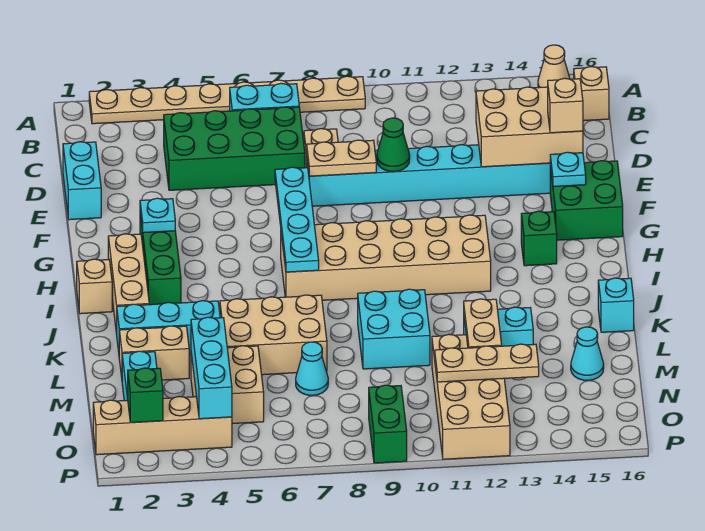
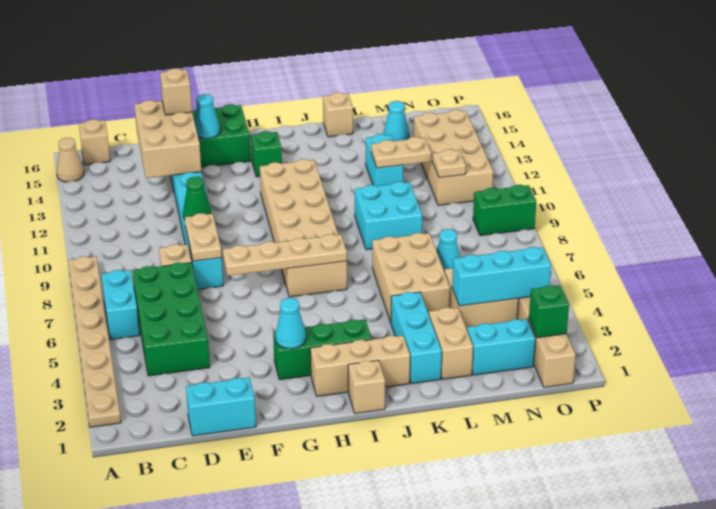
cyan plate F7:I7 level 2 -> tan plate F7:I7 level 2
cyan plate F15 level 2 -> cyan cone F15 level 2
cyan plate G3 level 2 -> cyan cone G3 level 2
cyan brick K16 level 1 -> tan brick K16 level 1
tan brick M11:P12 level 1 -> tan brick N11:O14 level 1
tan plate N11:N13 level 2 -> tan plate N11 level 2

